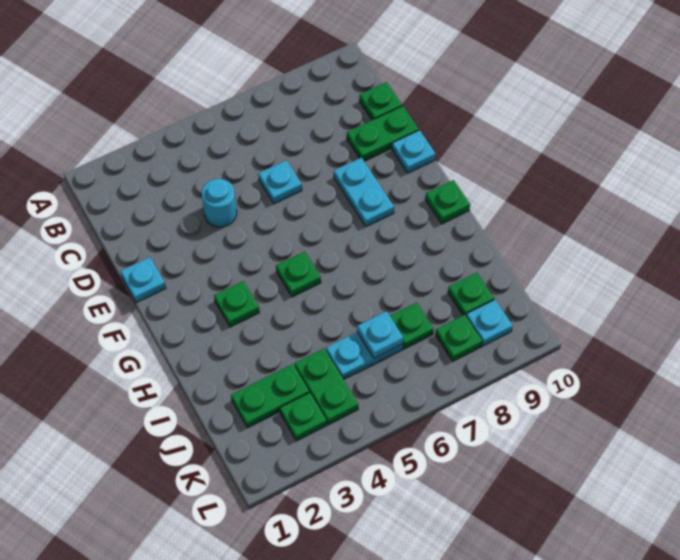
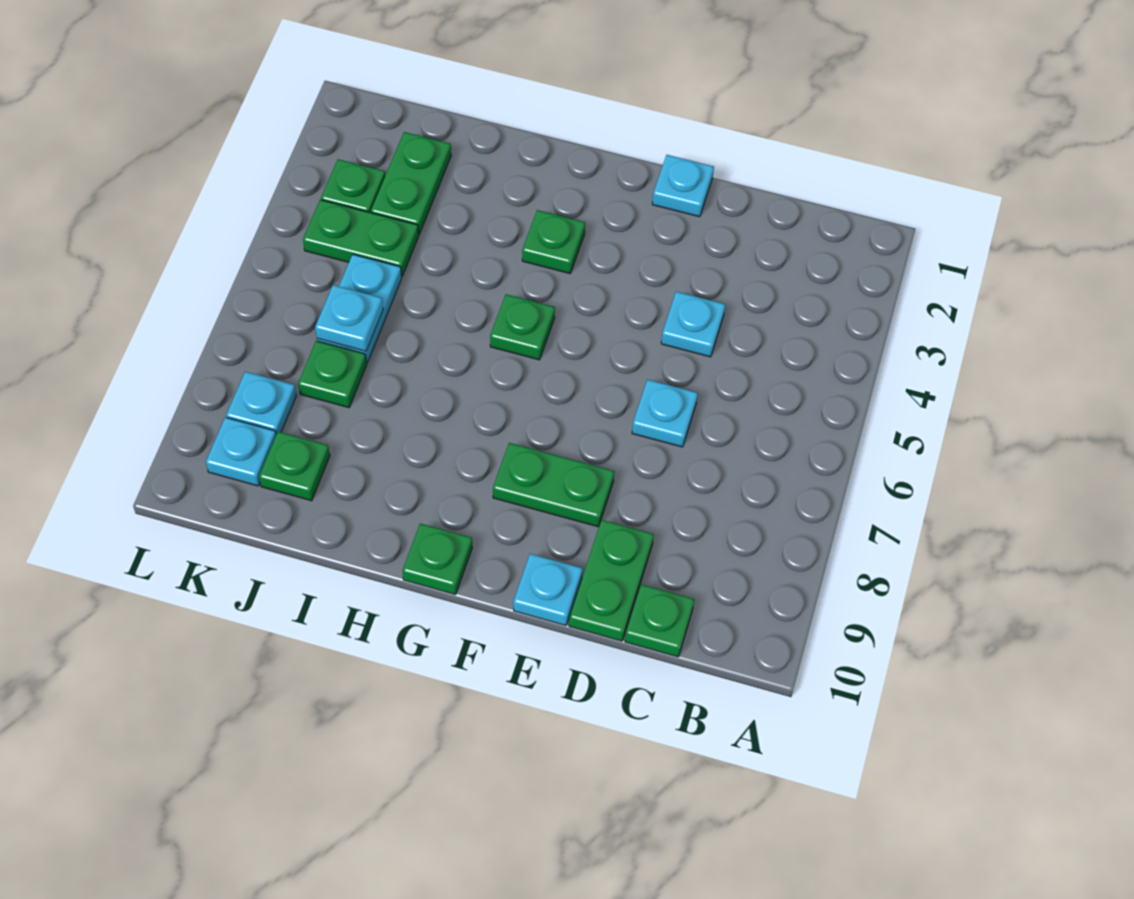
cyan round brick D4 level 1 -> cyan plate D4 level 1
cyan plate E8:F8 level 1 -> green plate E8:F8 level 1
green plate K8 level 1 -> cyan plate K8 level 1

